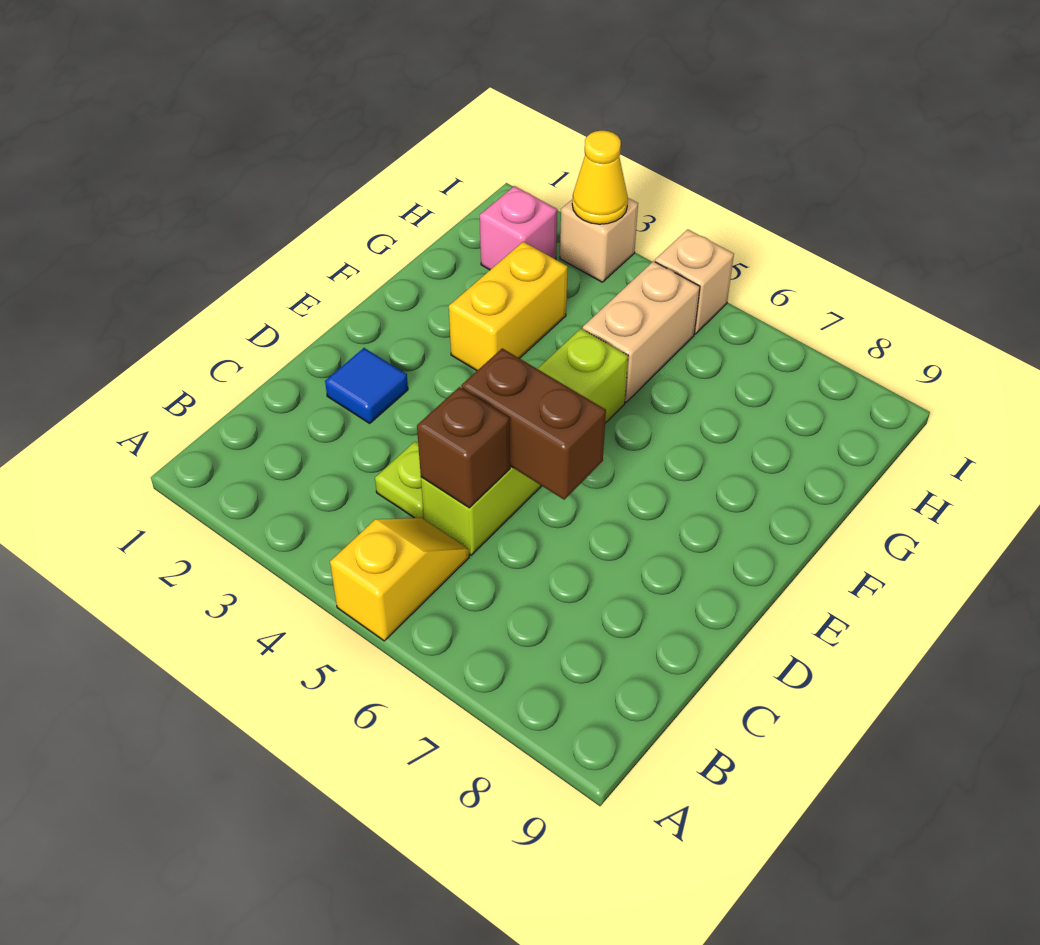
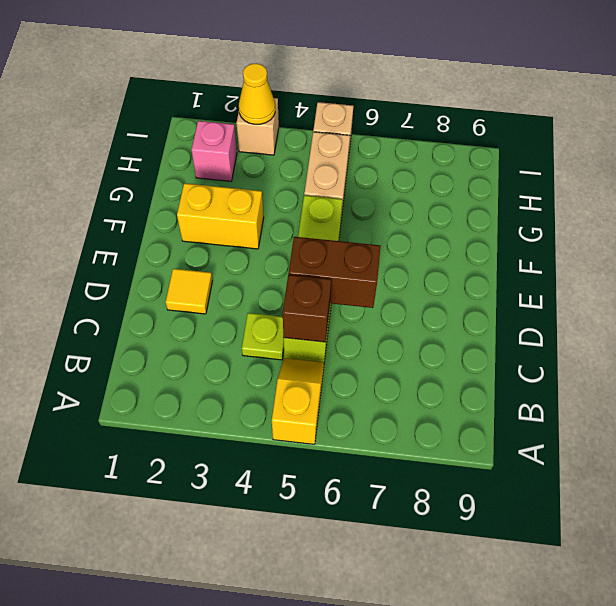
blue tile D2 level 1 -> yellow tile D2 level 1
yellow brick F3:G3 level 1 -> yellow brick F2:F3 level 1

